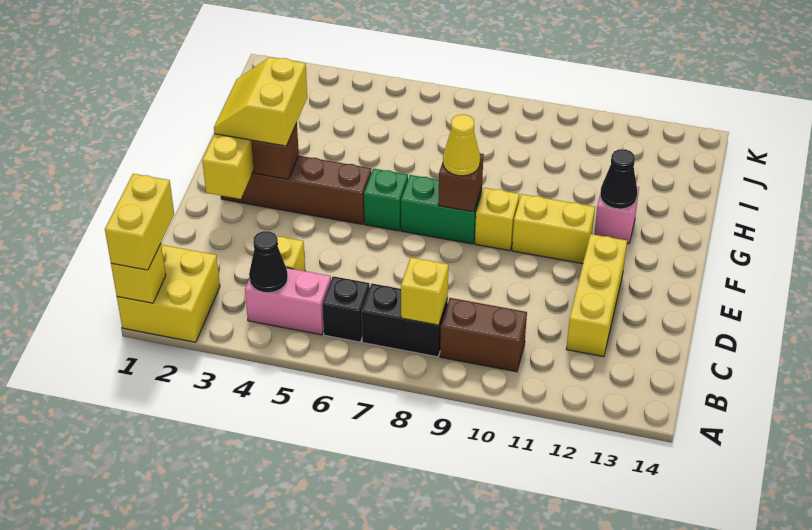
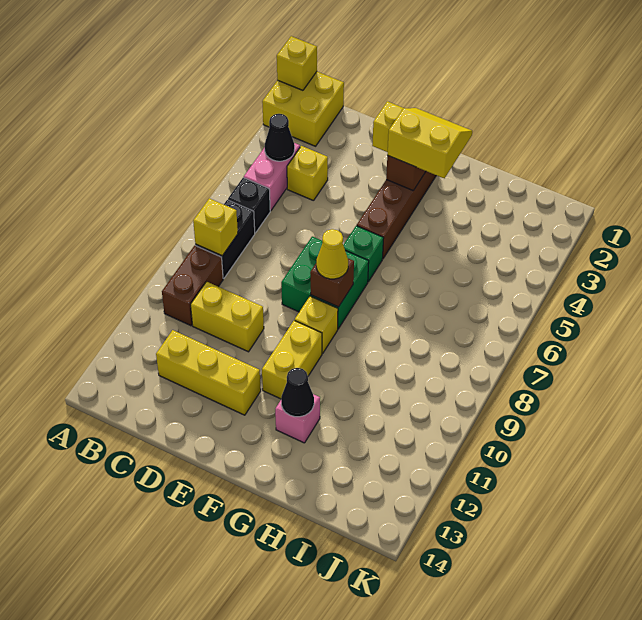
yellow brick A1:B1 level 3 -> yellow brick C10:D10 level 1
green brick F7:F8 level 1 -> green brick E7:F8 level 1

